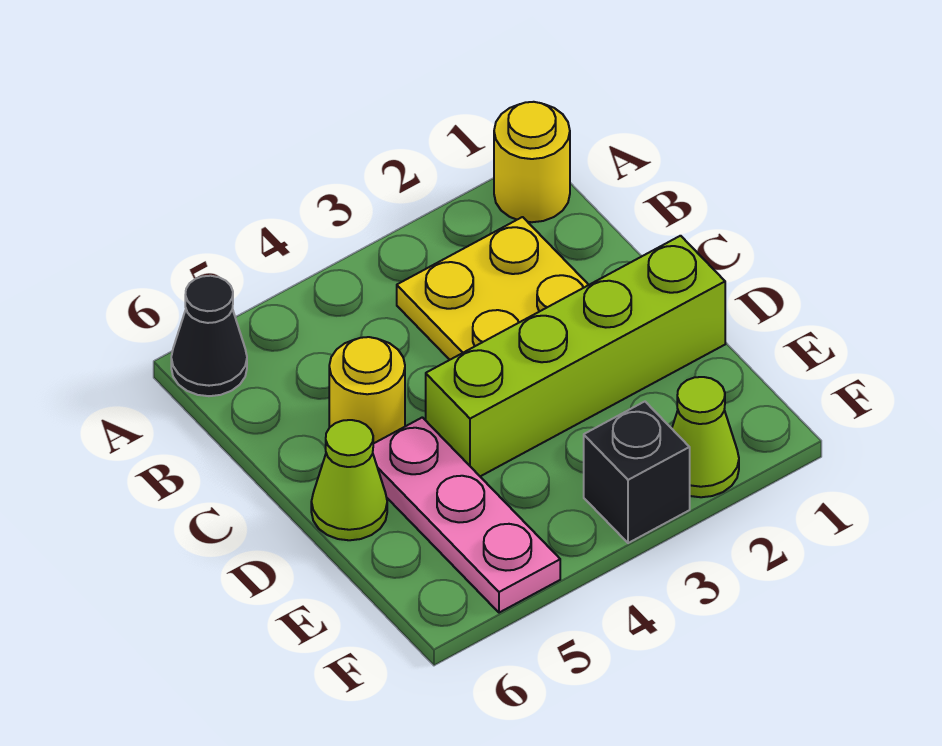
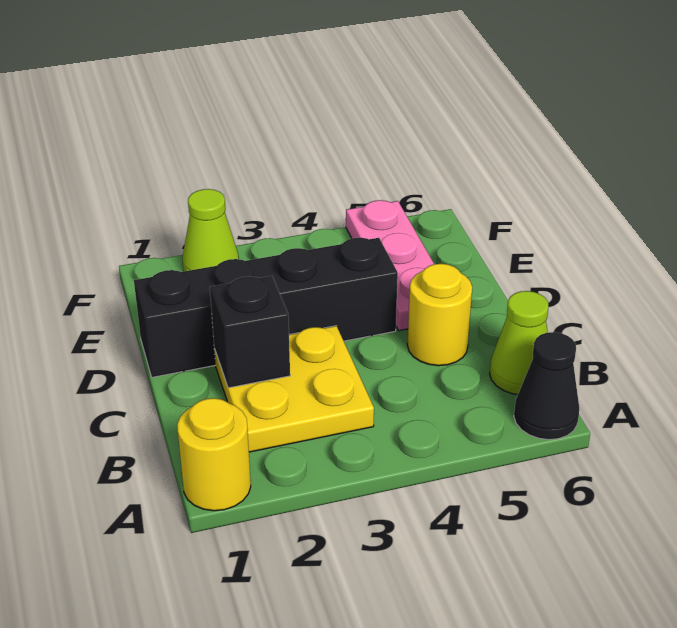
lime brick D1:D4 level 1 -> black brick D1:D4 level 1
lime cone D6 level 1 -> lime cone B6 level 1
black brick F3 level 1 -> black brick C2 level 2

